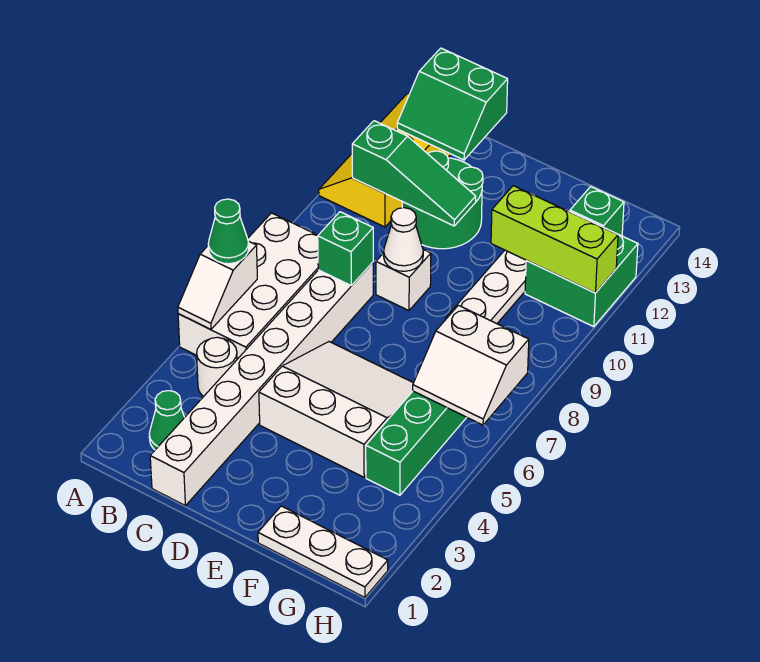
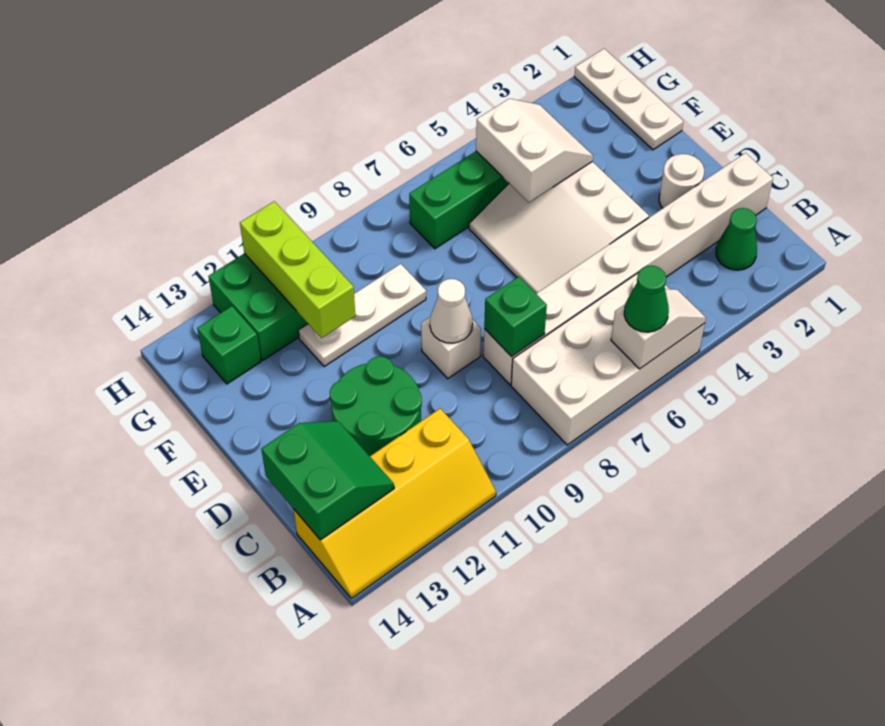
white round brick B4 level 1 -> white round brick D2 level 1
green slope B11:D11 level 2 top B -> none
white slope G6:H7 level 2 top 7 -> white slope F4:G5 level 2 top 5

